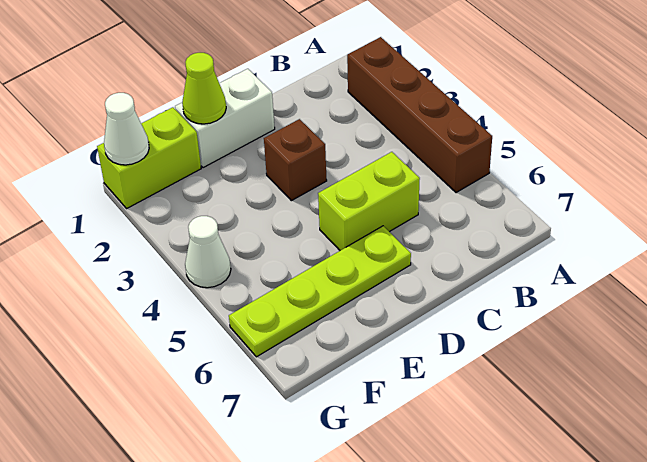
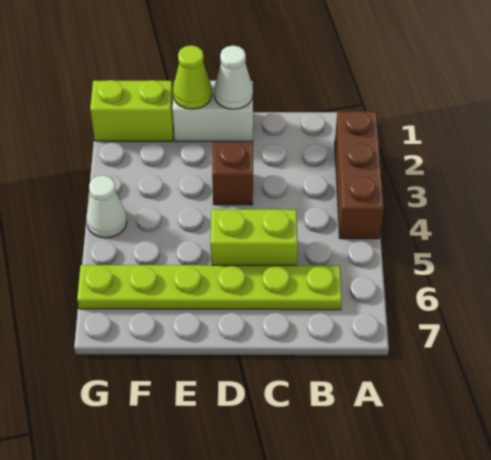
brown brick A2:A5 level 1 -> brown brick A2:A4 level 1
lime plate D6:G6 level 1 -> lime plate B6:G6 level 1
white cone G1 level 2 -> white cone D1 level 2

